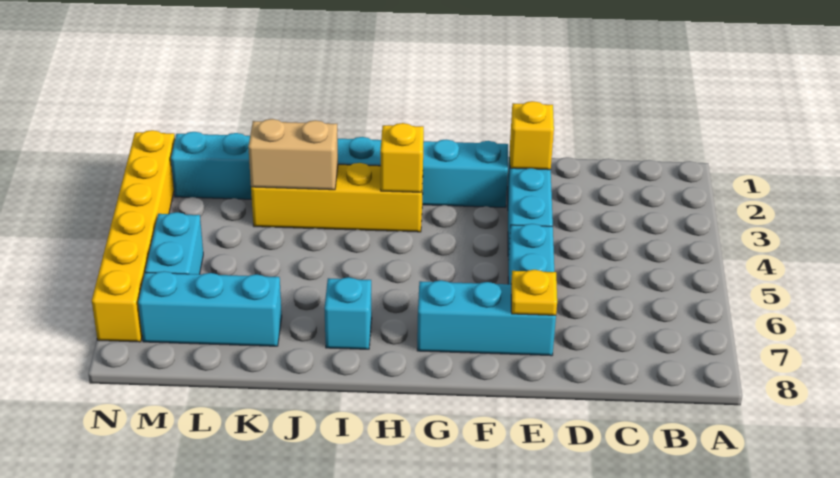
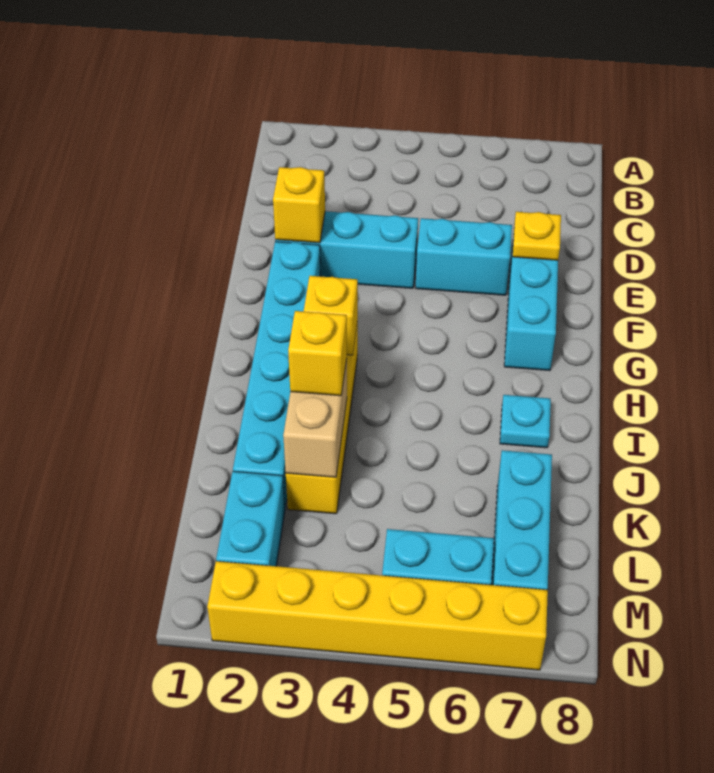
cyan brick I7 level 1 -> cyan plate I7 level 1
none -> yellow brick J3 level 3

